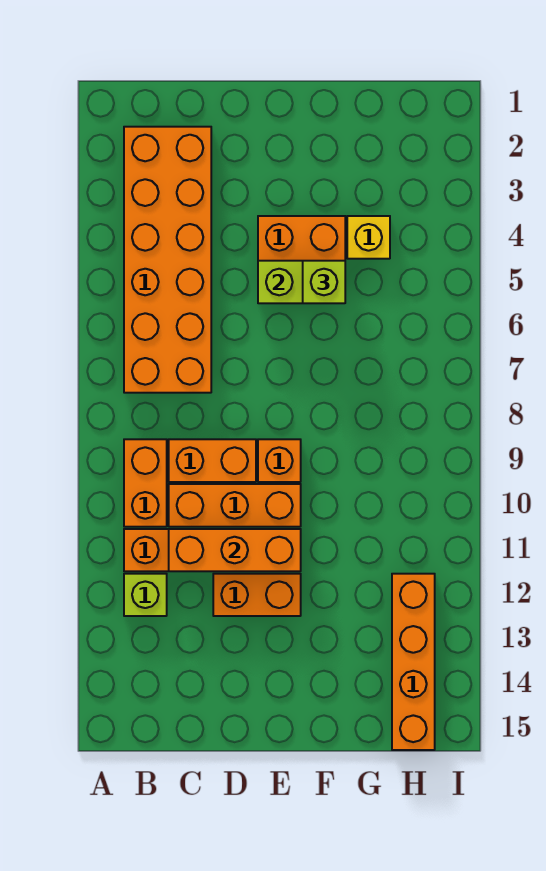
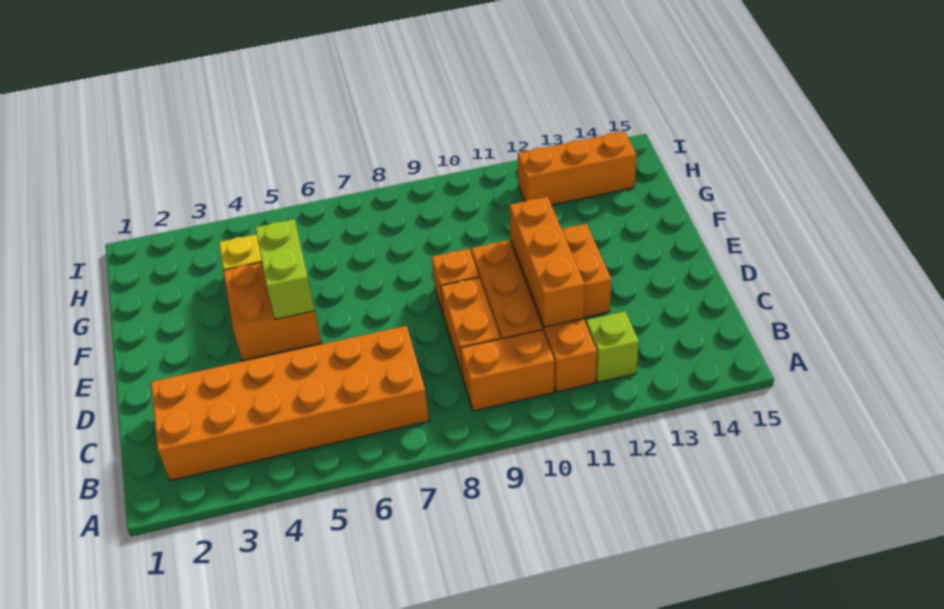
lime brick F5 level 3 -> none
orange brick H12:H15 level 1 -> orange brick H12:H14 level 1

